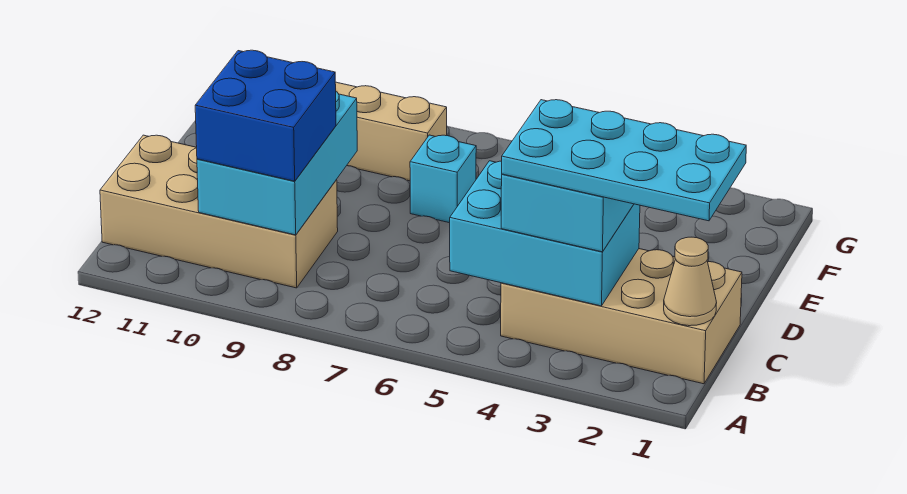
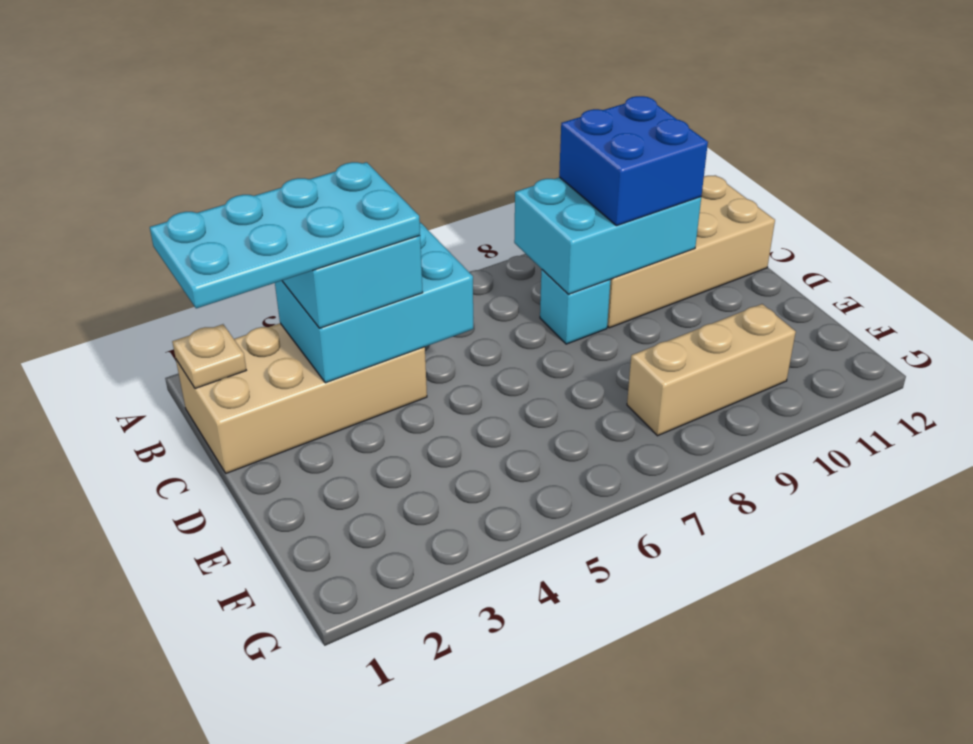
tan cone B1 level 2 -> tan plate B1 level 2
cyan brick B9:D10 level 2 -> cyan brick B8:C10 level 2
cyan brick E7 level 1 -> cyan brick C8 level 1

